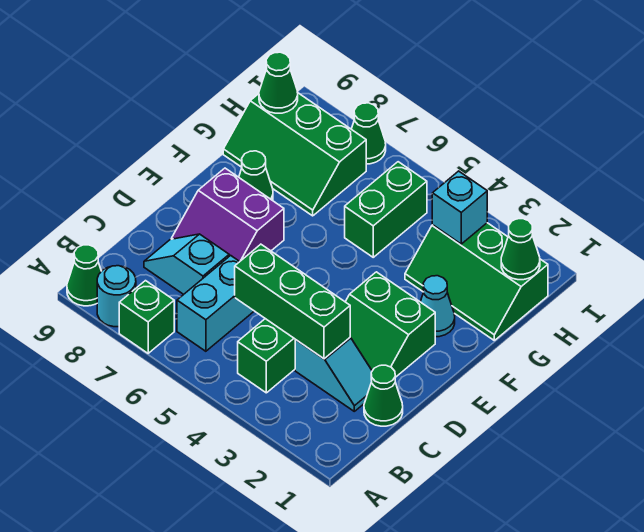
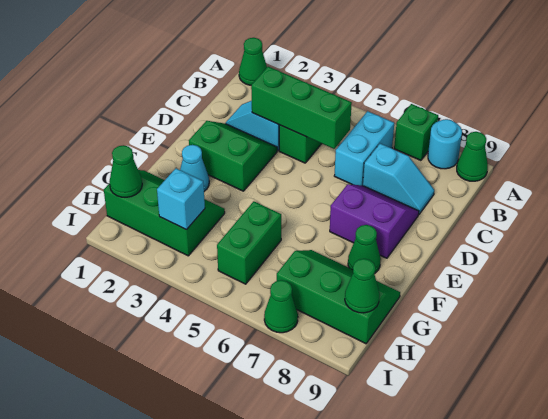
green cone C1 level 1 -> green cone A1 level 1

